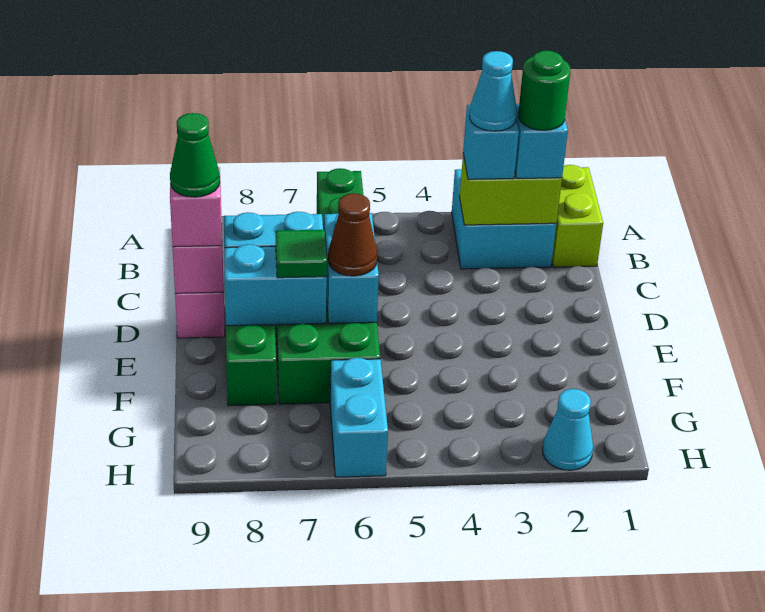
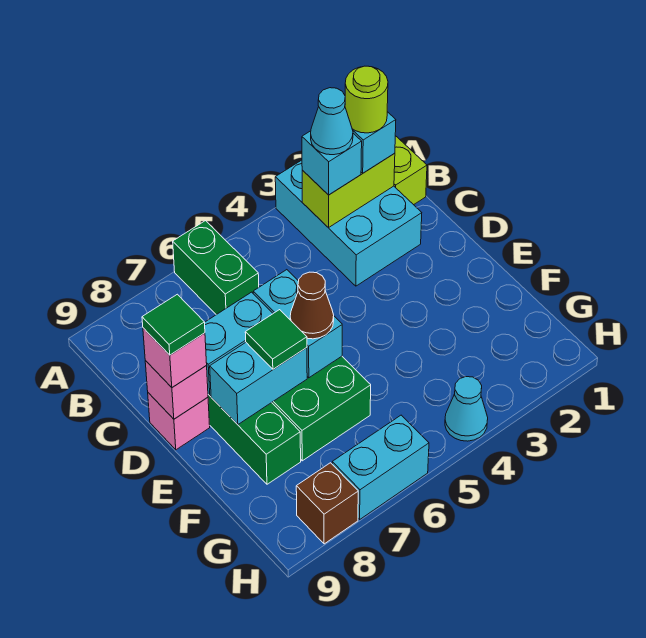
cyan brick A2:B3 level 1 -> cyan brick A2:C3 level 1
green round brick B2 level 4 -> lime round brick B2 level 4
green cone D9 level 4 -> green tile D9 level 4
cyan brick G6:H6 level 1 -> cyan brick H6:H7 level 1
cyan cone H2 level 1 -> cyan cone H4 level 1
none -> brown brick H8 level 1

